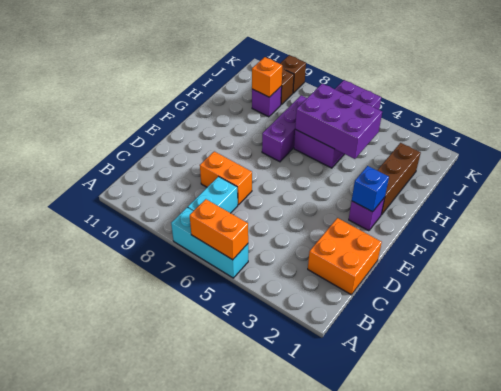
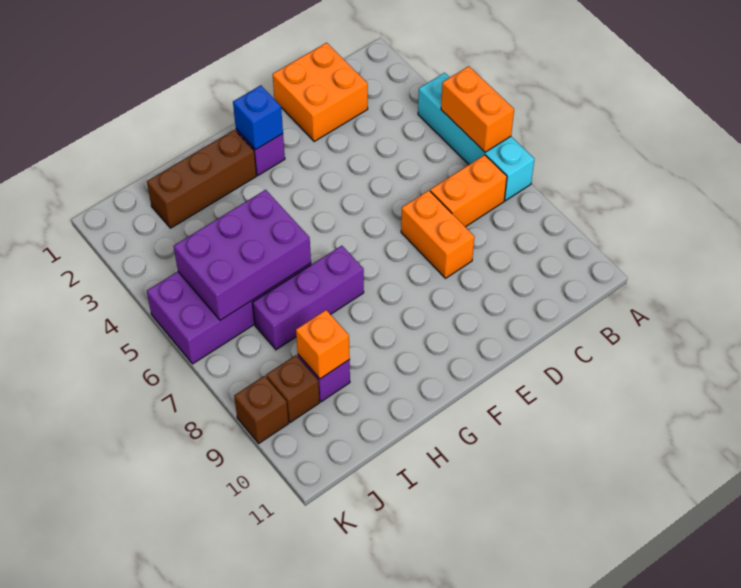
cyan brick A5:A7 level 1 -> cyan brick A4:A7 level 1
cyan brick B7:C7 level 1 -> orange brick B7:C7 level 1
purple brick H4:I6 level 2 -> purple brick H5:J6 level 2

